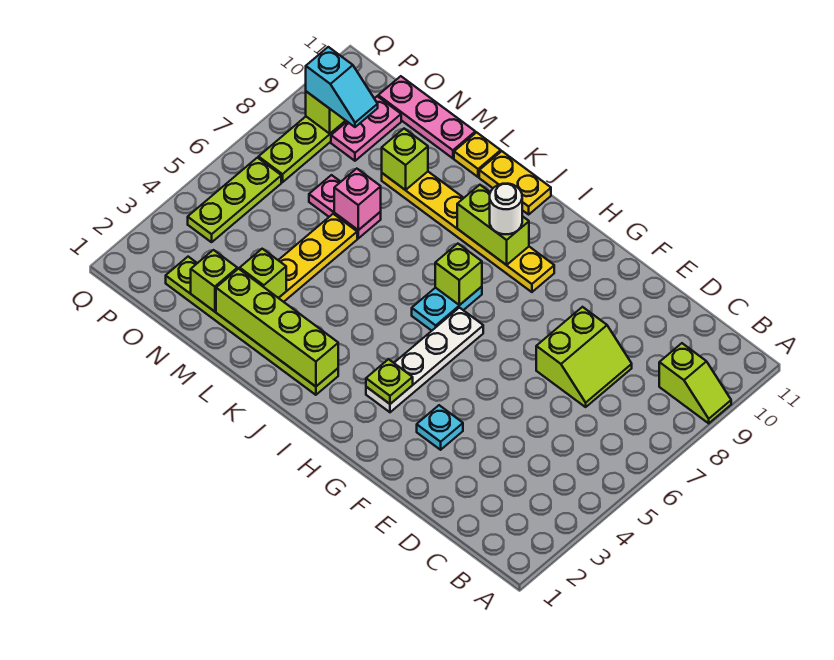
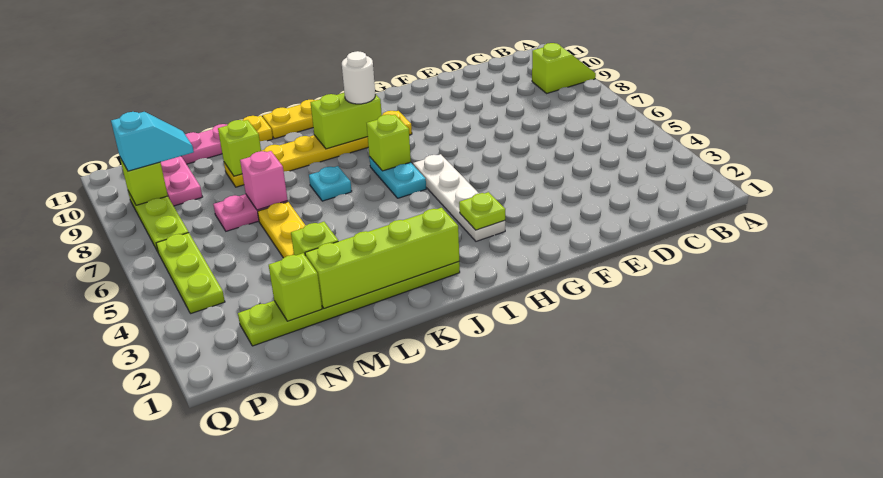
lime slope D7:E8 level 1 top E -> none
cyan plate F3 level 1 -> cyan plate K7 level 1

